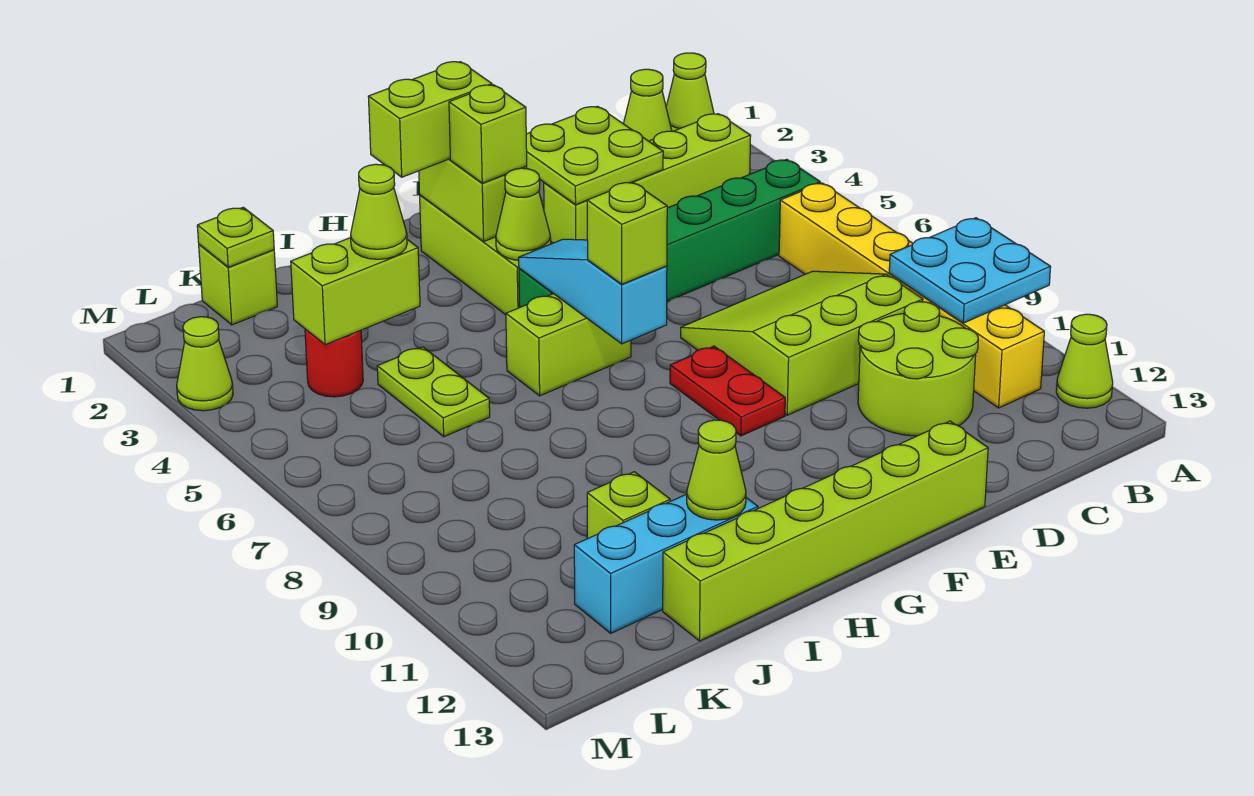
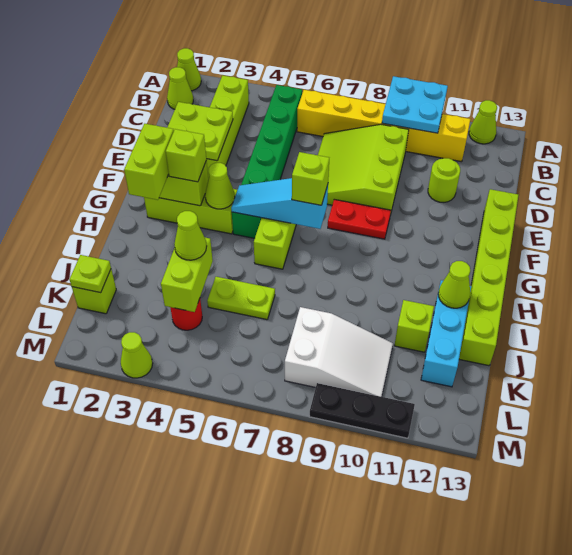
lime round brick C10:D11 level 1 -> lime round brick D11 level 1
none -> white slope K8:L10 level 1 top 8
none -> black plate M9:M11 level 1

